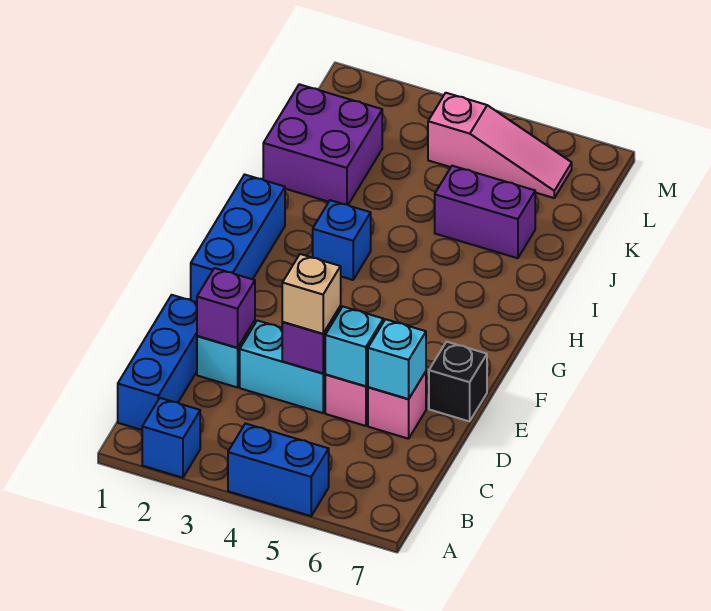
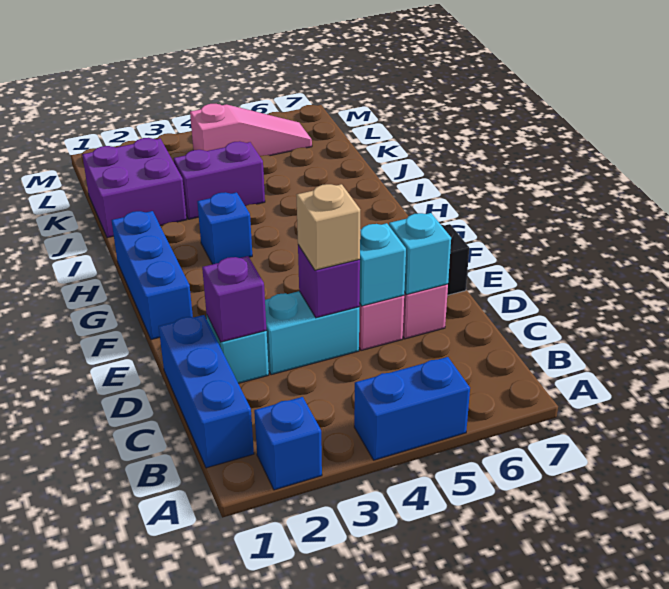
purple brick J5:J6 level 1 -> purple brick J3:J4 level 1

